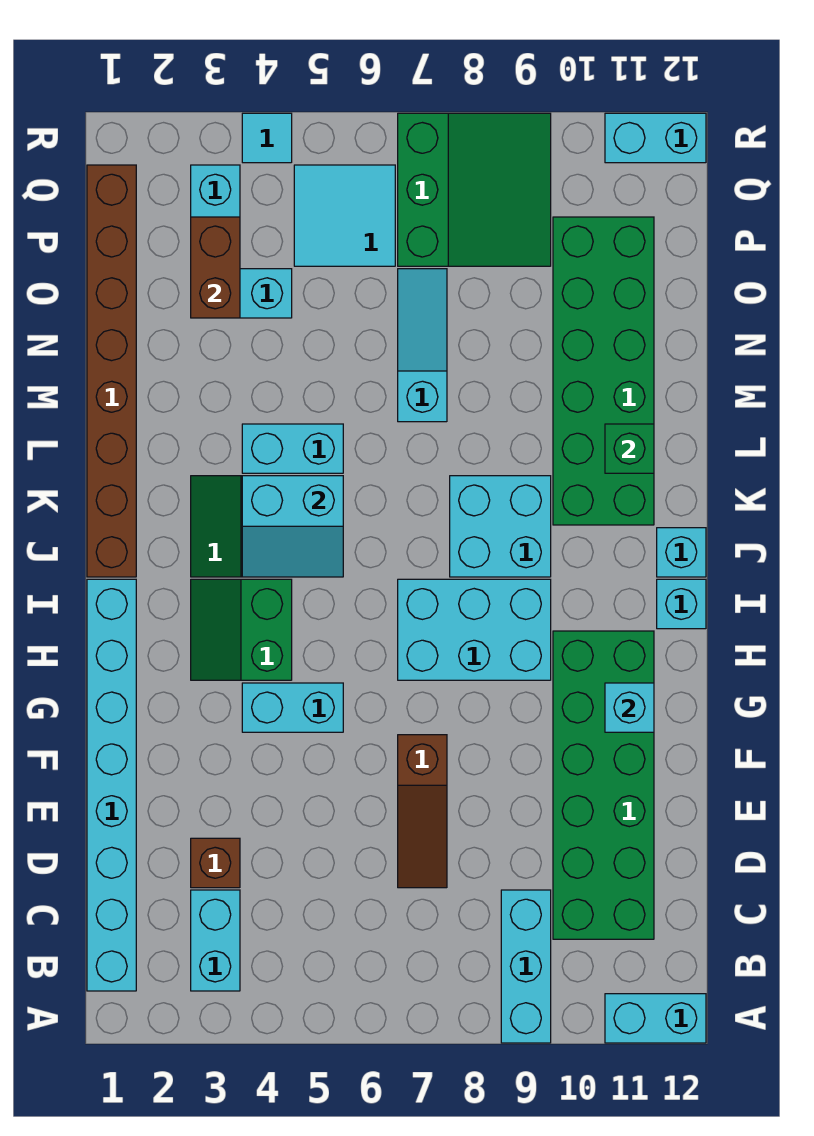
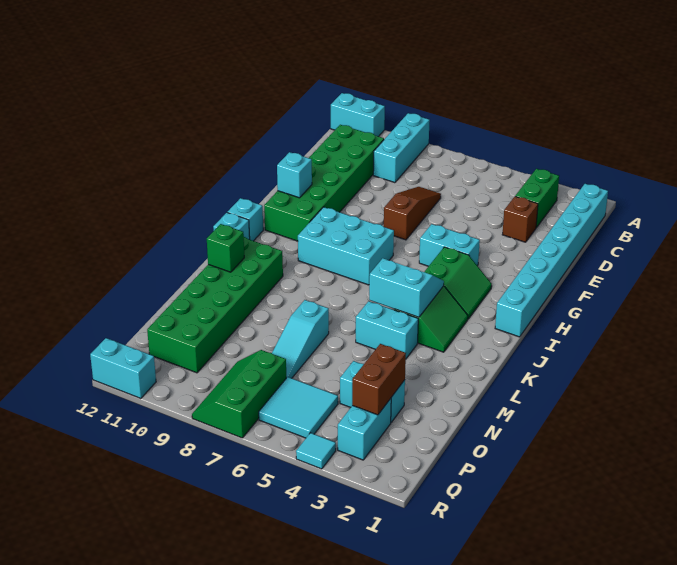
cyan brick B3:C3 level 1 -> green brick B3:C3 level 1
brown brick J1:Q1 level 1 -> none
cyan brick J8:K9 level 1 -> none
green slope P7:R9 level 1 top 7 -> green slope P7:R8 level 1 top 7

